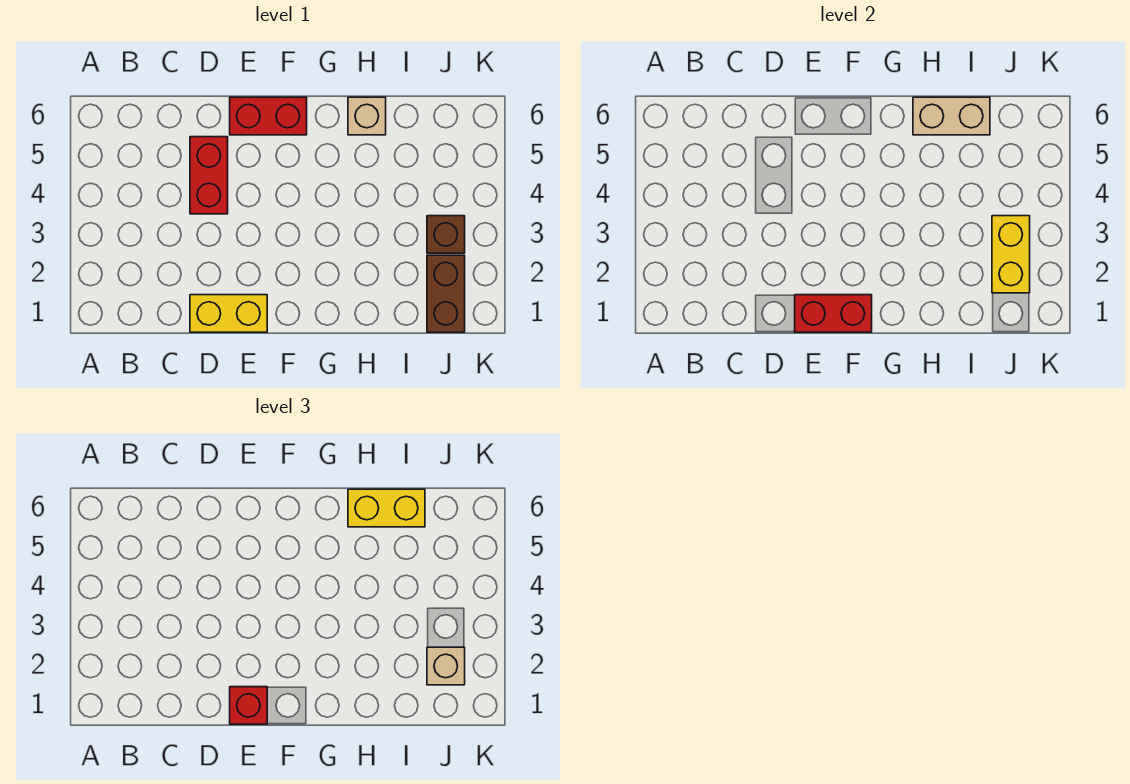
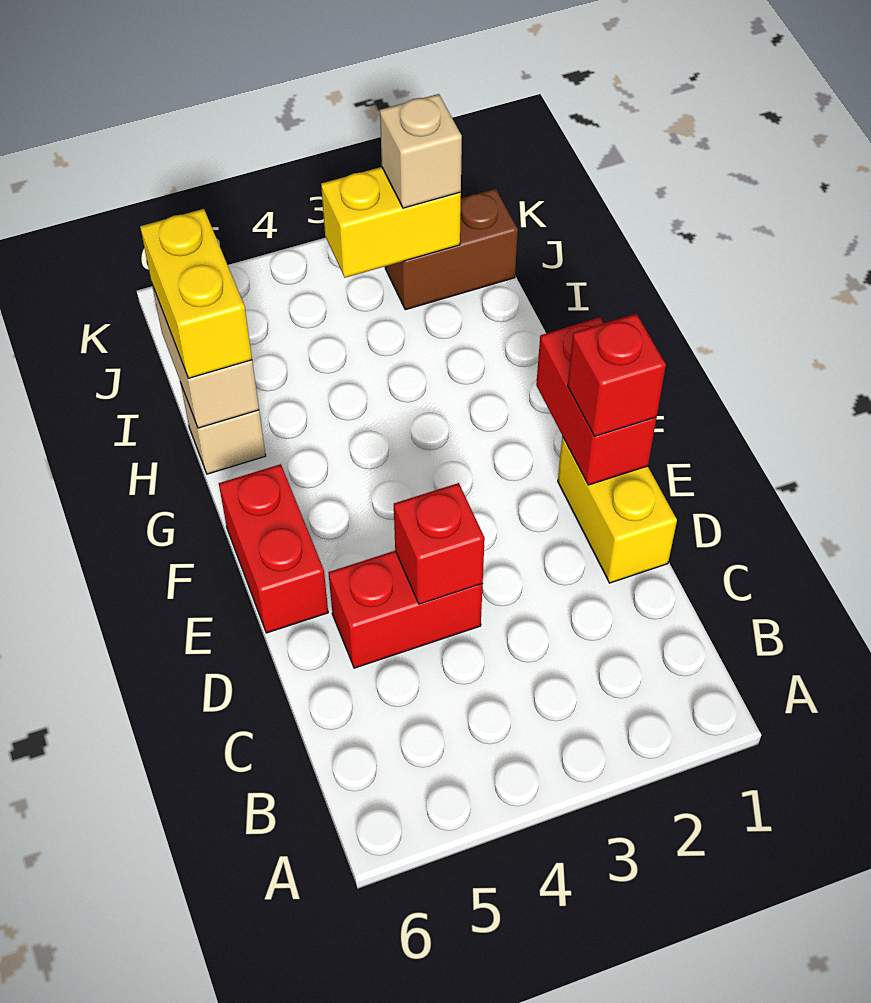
none -> red brick D4 level 2
brown brick J3 level 1 -> none

